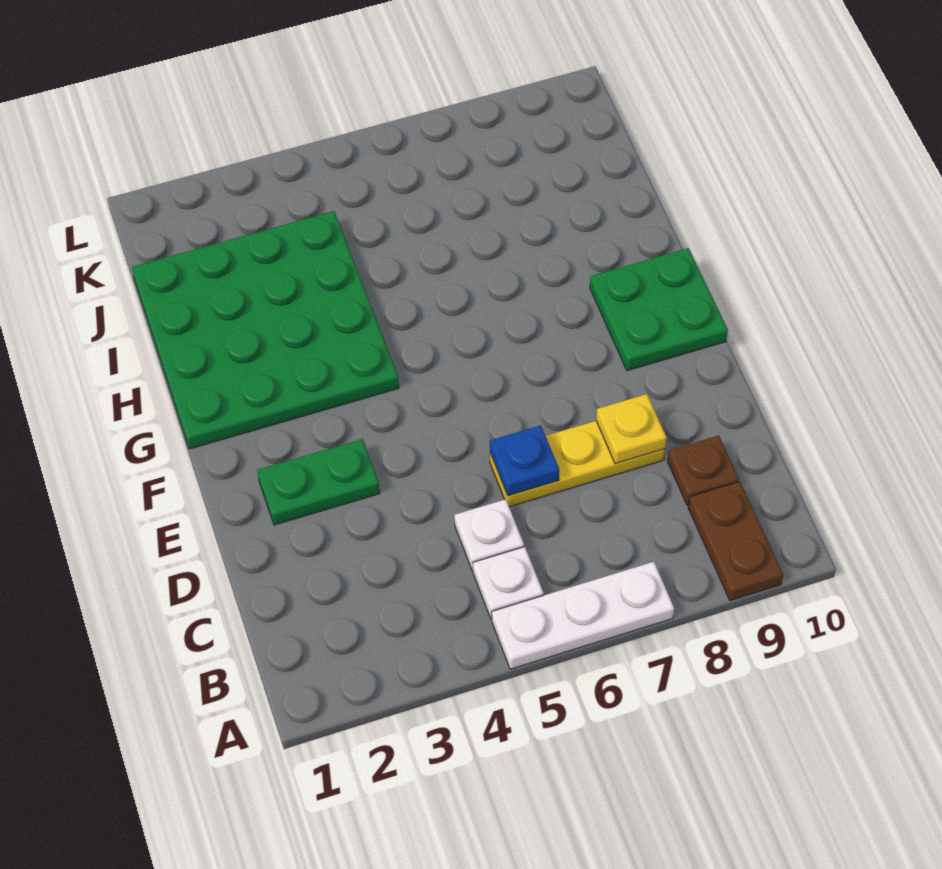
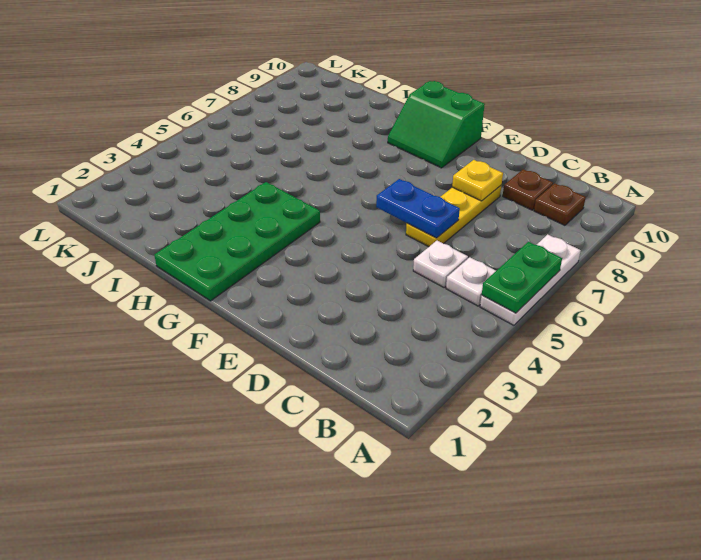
brown plate A9:B9 level 1 -> brown plate B9 level 1
blue plate D6 level 2 -> blue plate D6:E6 level 2
green plate E2:E3 level 1 -> green plate A5:A6 level 2
green plate F9:G10 level 1 -> green slope F9:G10 level 1 top 10
green plate G1:J4 level 1 -> green plate G1:H4 level 1

